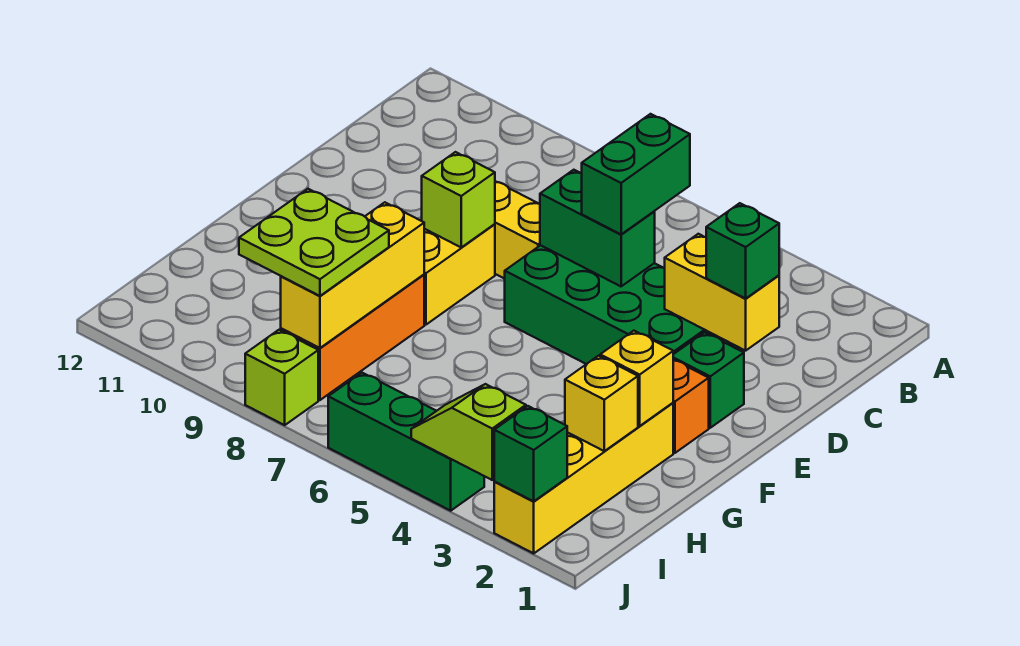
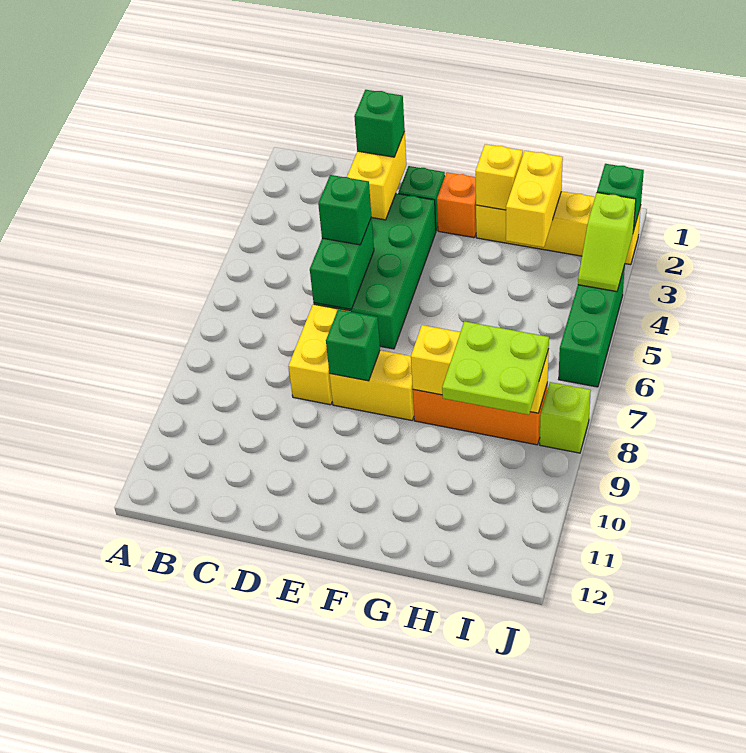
green brick C5:D5 level 3 -> green brick D5 level 3
lime brick E8 level 2 -> green brick E8 level 2
yellow brick H2 level 2 -> yellow brick H2:H3 level 2

